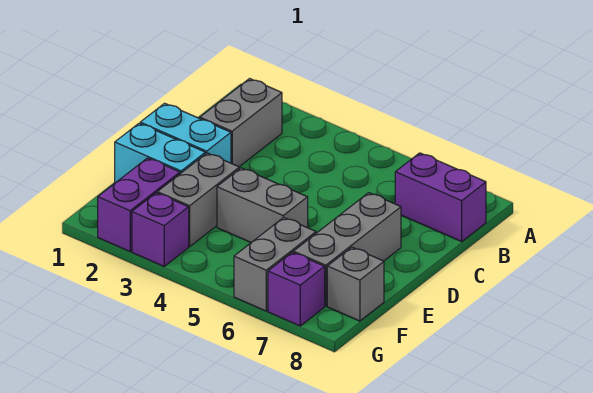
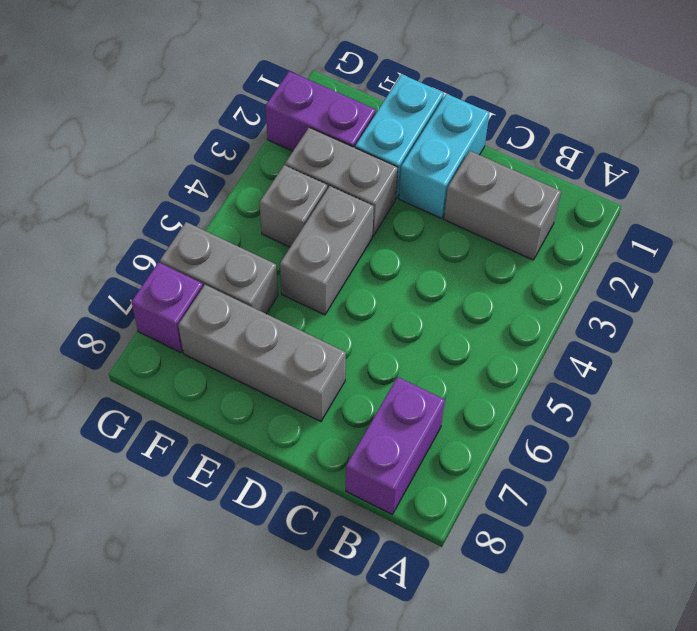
grey brick F8 level 1 -> grey brick F4 level 1
purple brick G3 level 1 -> none

